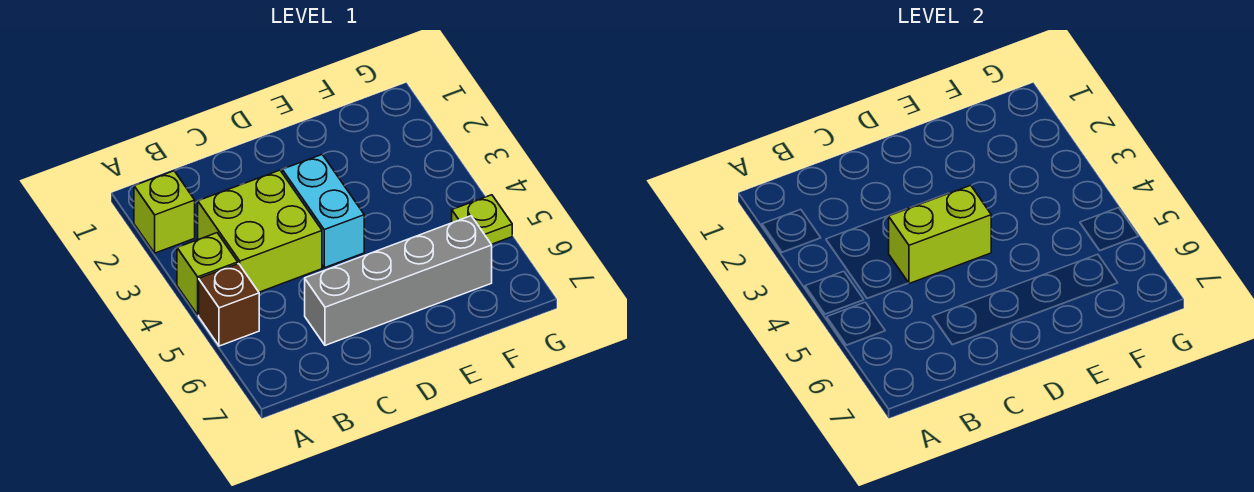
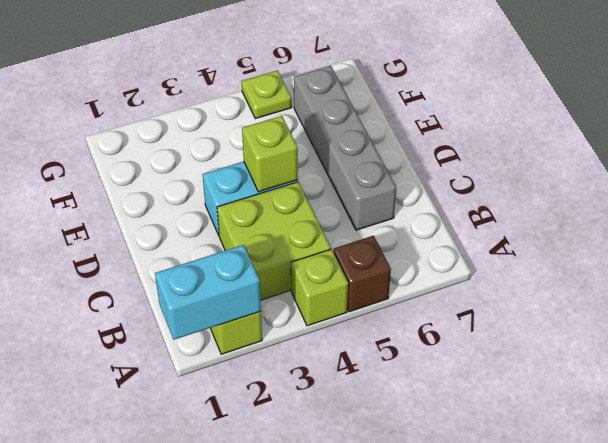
none -> cyan brick A1:A2 level 2
lime brick C4:D4 level 2 -> lime brick D4 level 2

